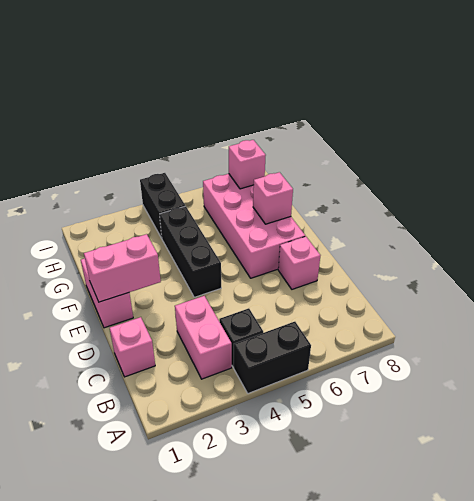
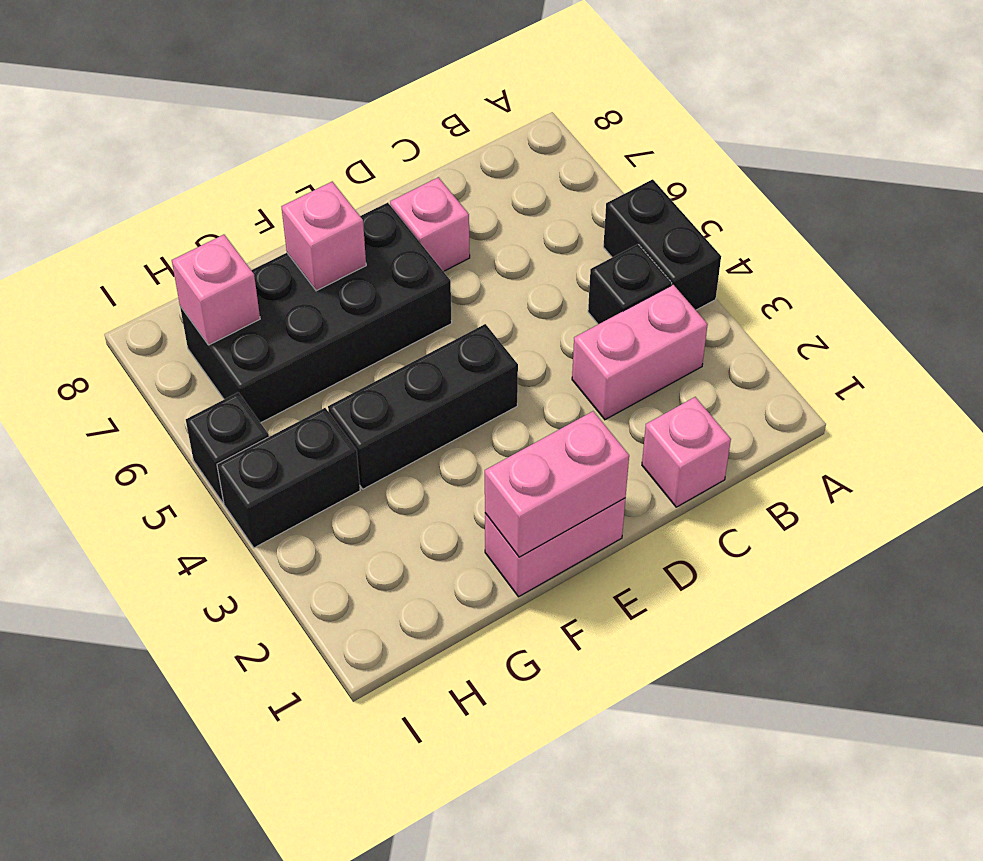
pink brick E1:E2 level 2 -> pink brick E1:F1 level 2
pink brick E6:H7 level 1 -> black brick E6:H7 level 1
none -> black brick I5 level 1

